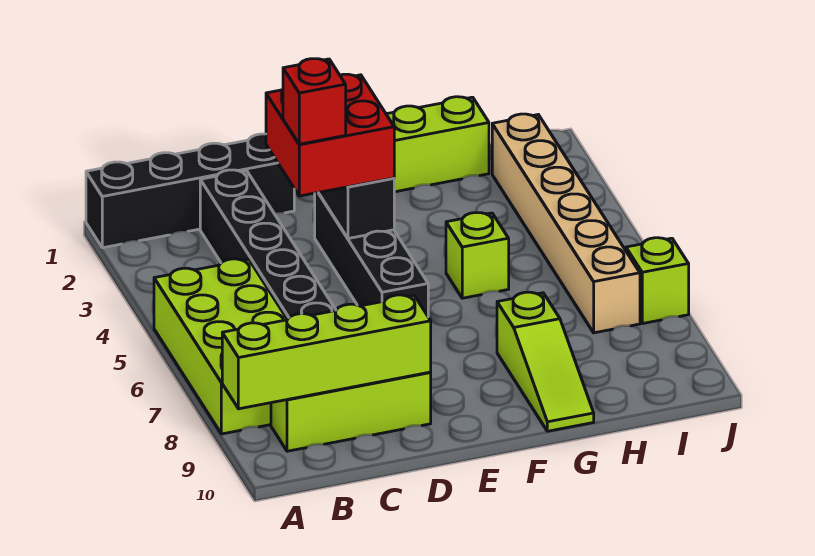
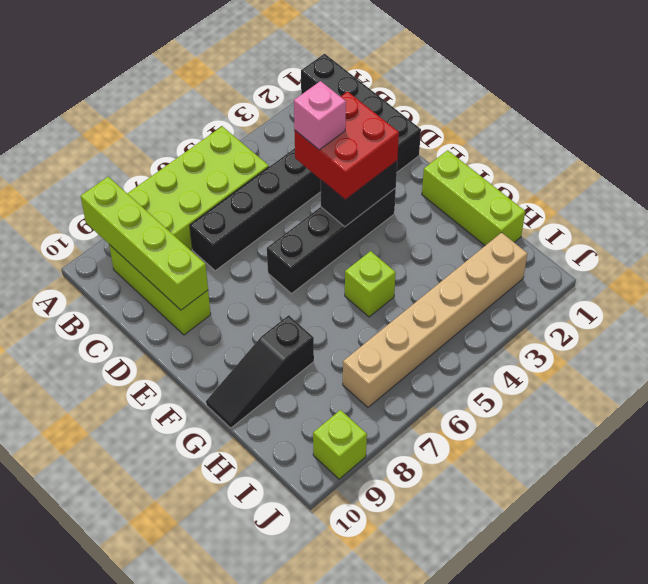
red brick D4 level 4 -> pink brick D4 level 4
lime slope G8:G10 level 1 top 8 -> black slope G8:G10 level 1 top 8
lime brick J7 level 1 -> lime brick J9 level 1

